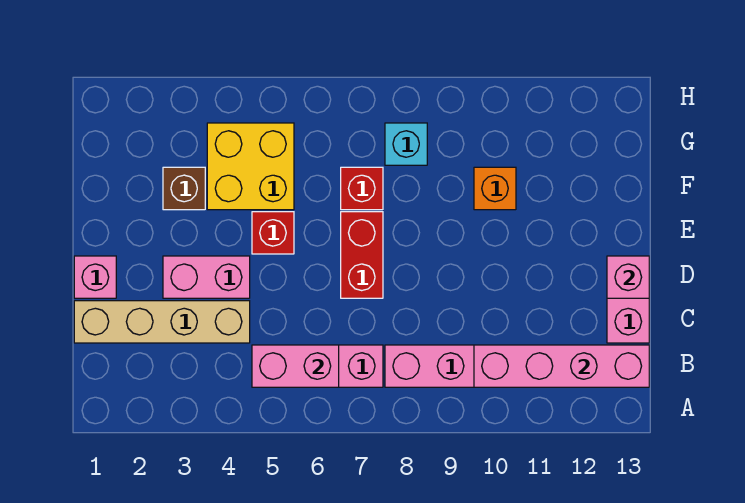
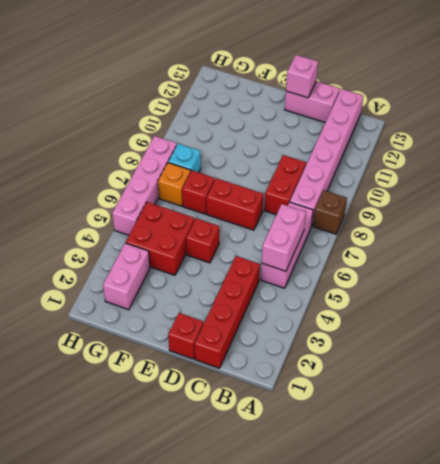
pink brick B10:B13 level 2 -> pink brick H5:H8 level 1
tan brick C1:C4 level 1 -> red brick C1:C4 level 1
none -> red brick C8:C9 level 1
pink brick D1 level 1 -> red brick D1 level 1
pink brick D3:D4 level 1 -> pink brick G2:G3 level 1
brown brick F3 level 1 -> brown brick A8 level 1
yellow brick F4:G5 level 1 -> red brick F4:G5 level 1
orange brick F10 level 1 -> orange brick G7 level 1

